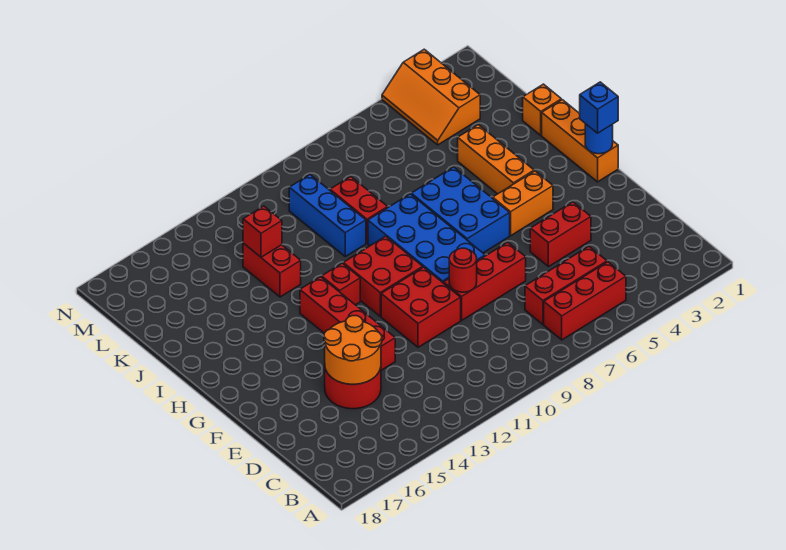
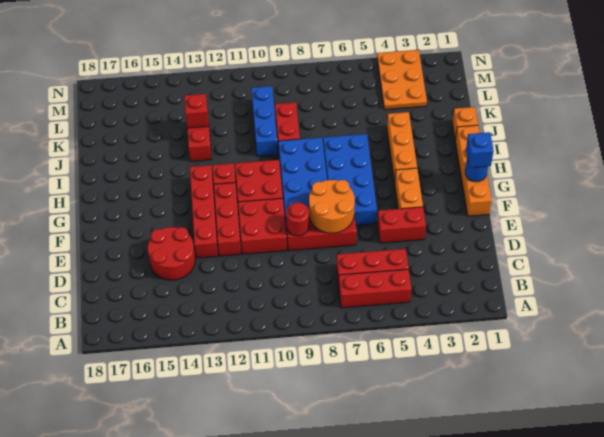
orange round brick D14:E15 level 2 -> orange round brick E7:F8 level 2
none -> red brick E12:G12 level 1
orange brick G1:I1 level 1 -> orange brick F1:I1 level 1
orange brick G4:G5 level 1 -> orange brick F4:G4 level 1
blue brick G6:I7 level 1 -> blue brick F6:I7 level 1
orange slope L3:N4 level 1 top 3 -> orange plate L3:N4 level 1

